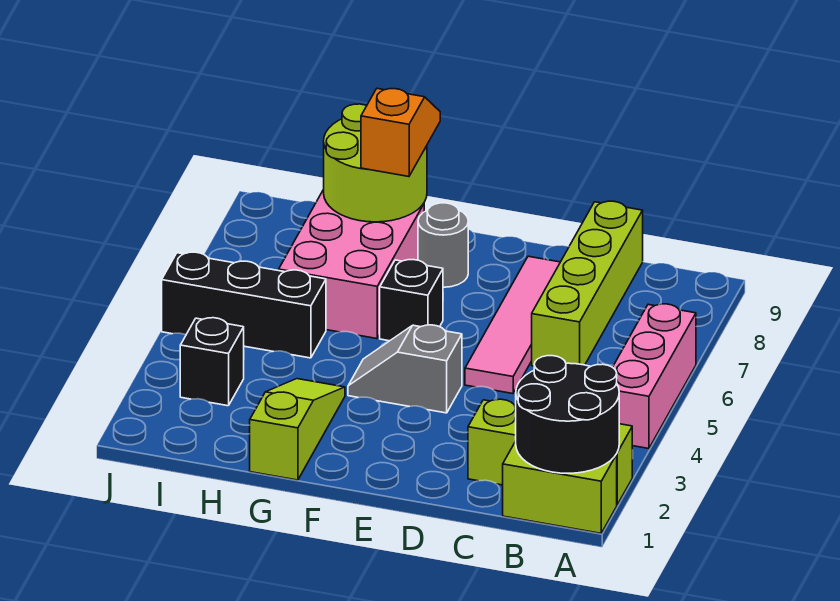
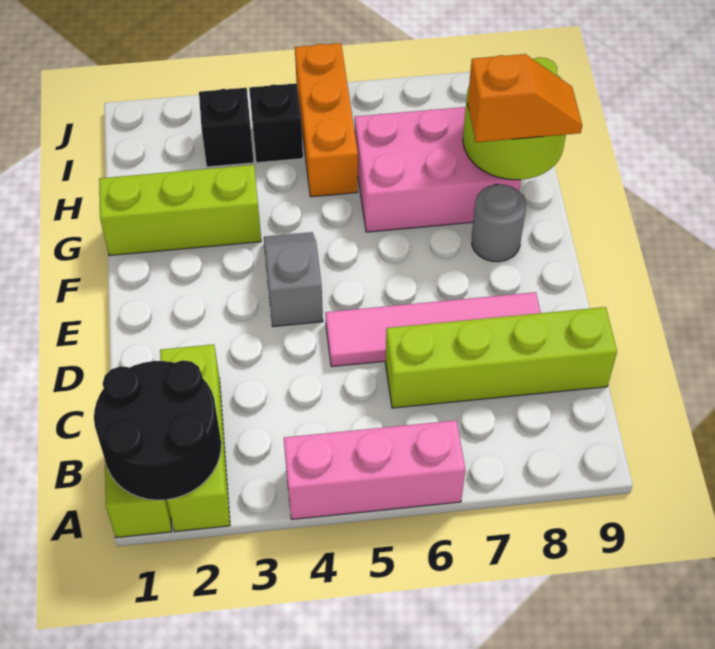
black brick F6 level 1 -> black brick I4 level 1
lime slope G1:G3 level 1 top 1 -> lime brick G1:G3 level 1
black brick H5:J5 level 1 -> orange brick H5:J5 level 1

